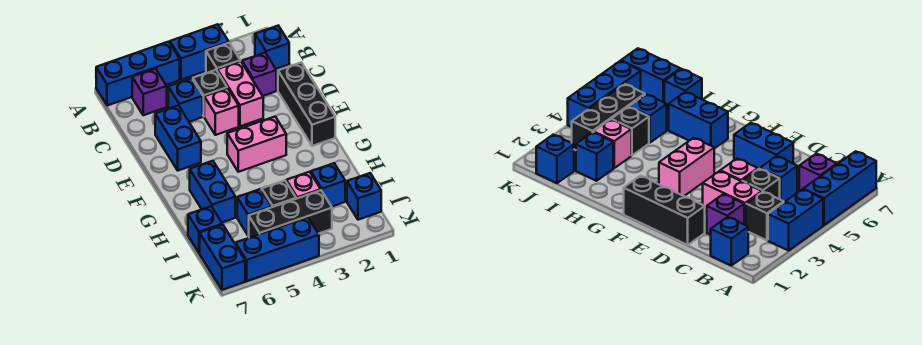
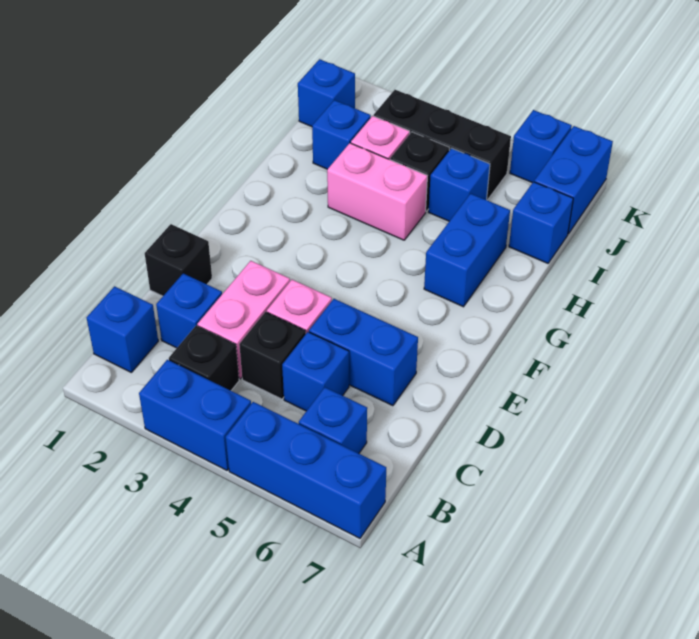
purple brick B6 level 1 -> blue brick B6 level 1
purple brick C2 level 1 -> blue brick C2 level 1
black brick D1:F1 level 1 -> black brick D1 level 1
blue brick D6:E6 level 1 -> blue brick D5:D6 level 1
pink brick F3:F4 level 1 -> pink brick H3:H4 level 1
blue brick K4:K6 level 1 -> blue brick K6 level 1

